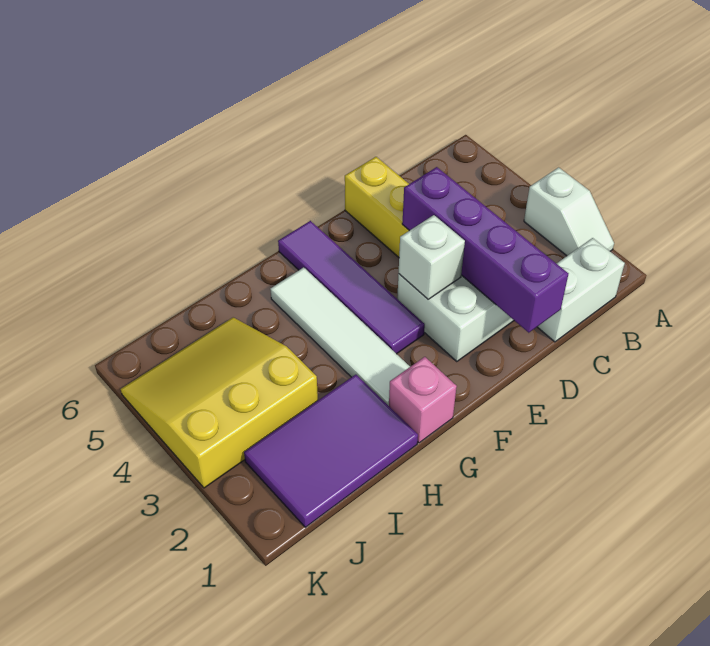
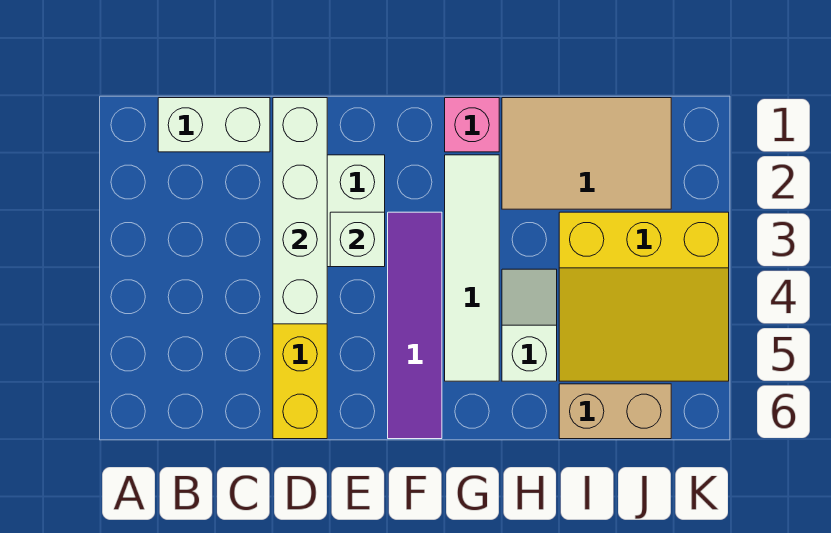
white slope A2:A3 level 1 top 3 -> white slope H4:H5 level 1 top 5
purple brick D1:D4 level 2 -> white brick D1:D4 level 2
purple tile H1:J2 level 1 -> tan tile H1:J2 level 1
none -> tan brick I6:J6 level 1

